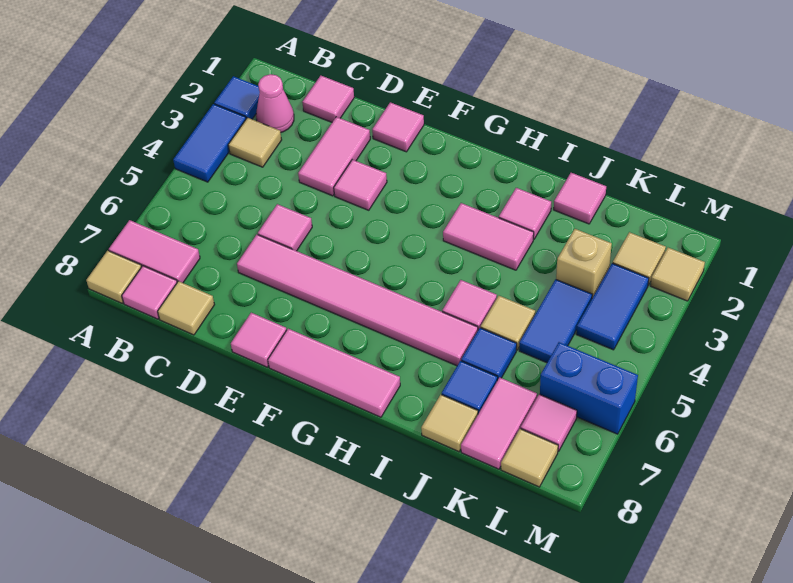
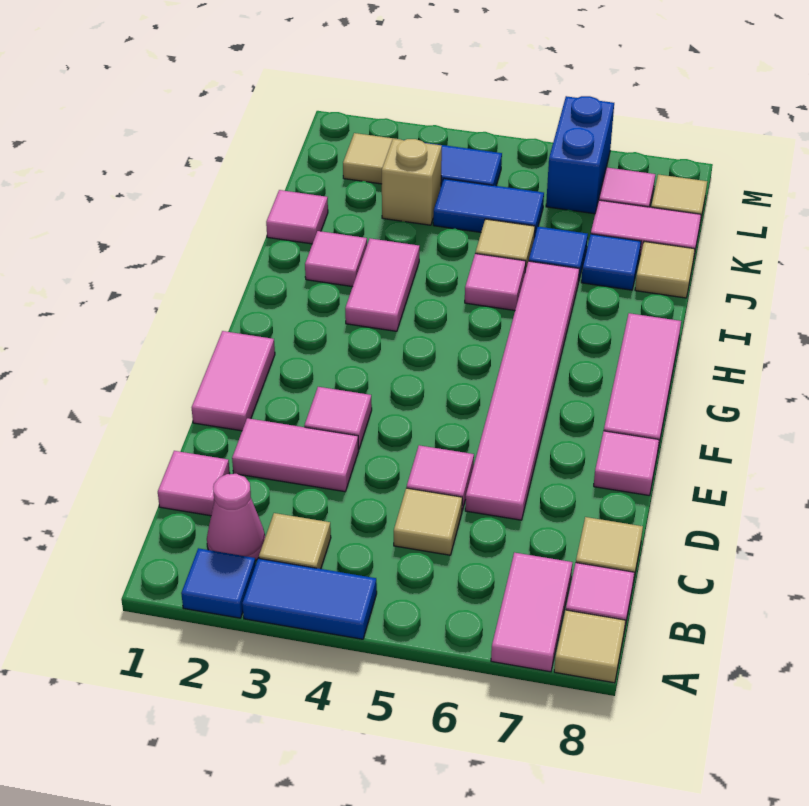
pink tile E1 level 1 -> pink tile E1:F1 level 1
tan tile M2 level 1 -> tan tile C5 level 1

